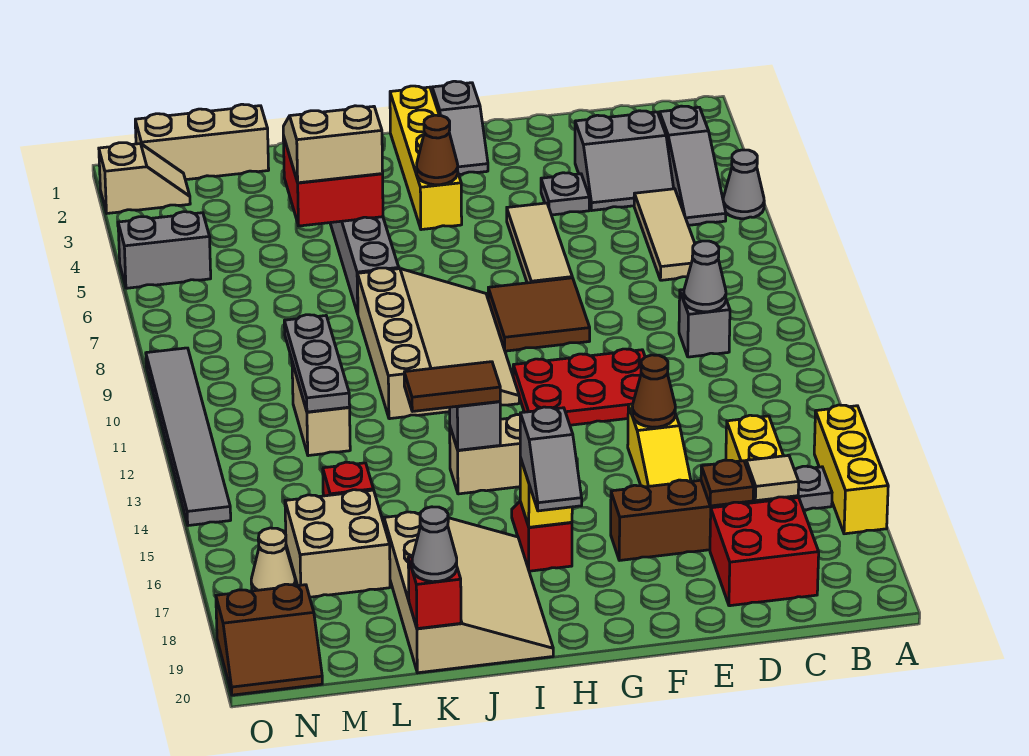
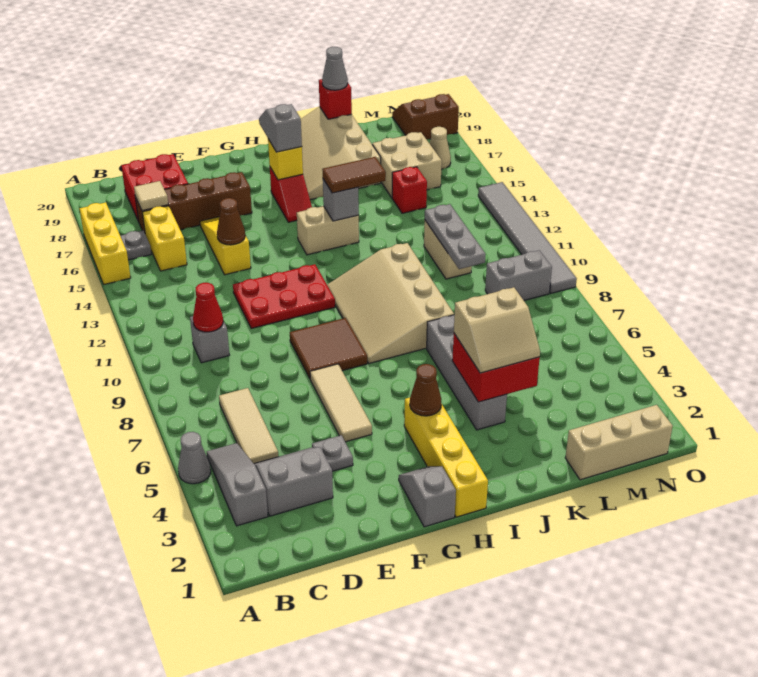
grey cone C10 level 2 -> red cone C10 level 2
brown plate D17 level 2 -> none
tan slope N2:O2 level 1 top O -> none
grey brick N5:O5 level 1 -> grey brick M9:N9 level 1

